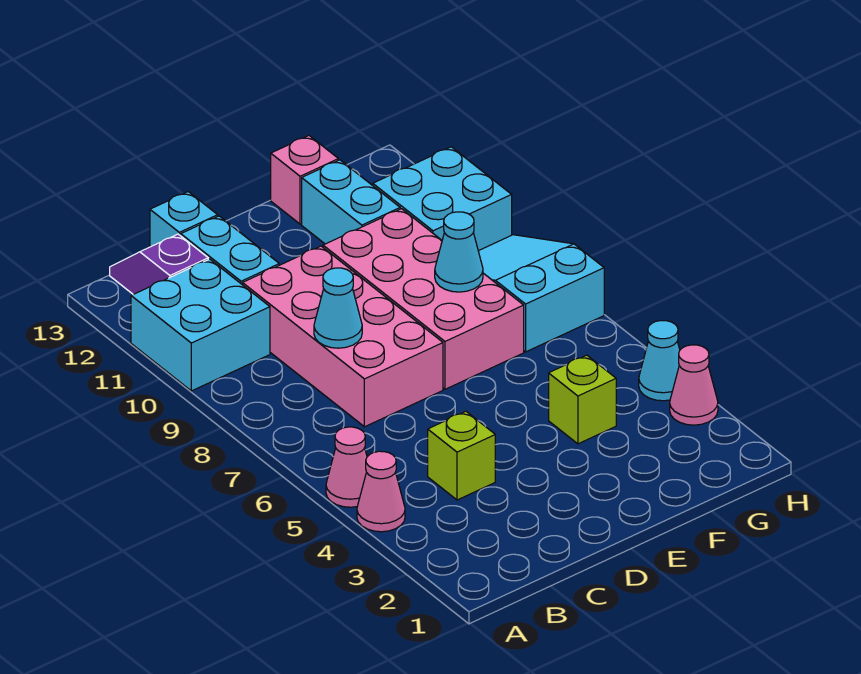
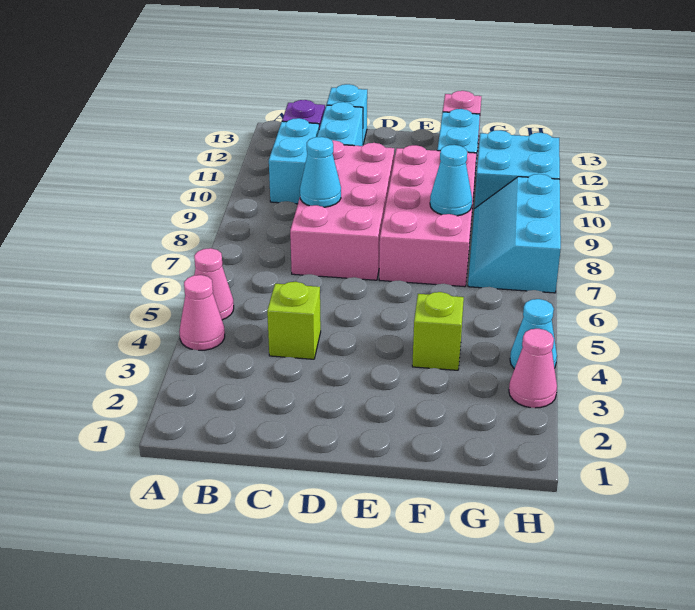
cyan brick A10:B11 level 1 -> cyan brick B10:B11 level 1
cyan slope G7:H9 level 1 top 7 -> cyan slope G7:H9 level 1 top H

